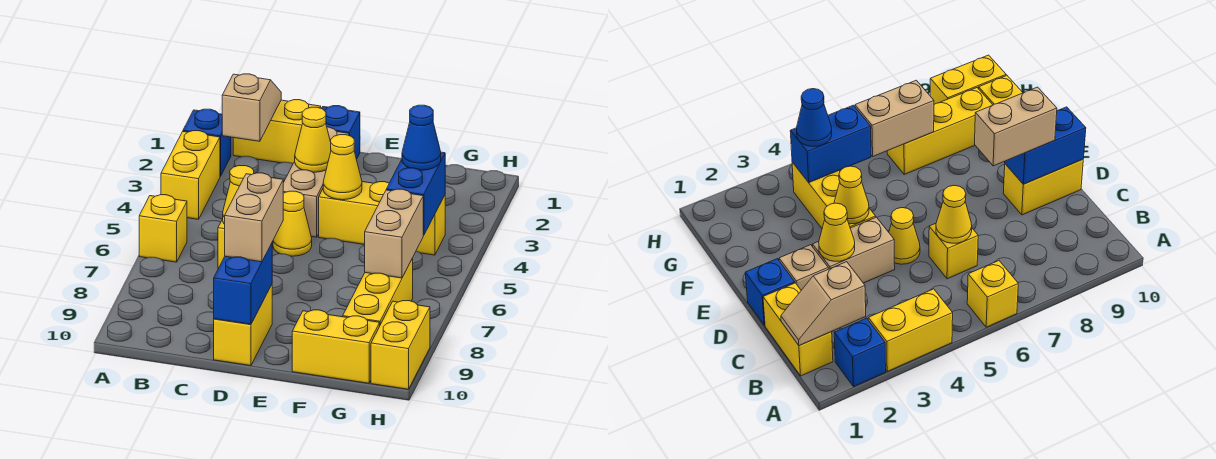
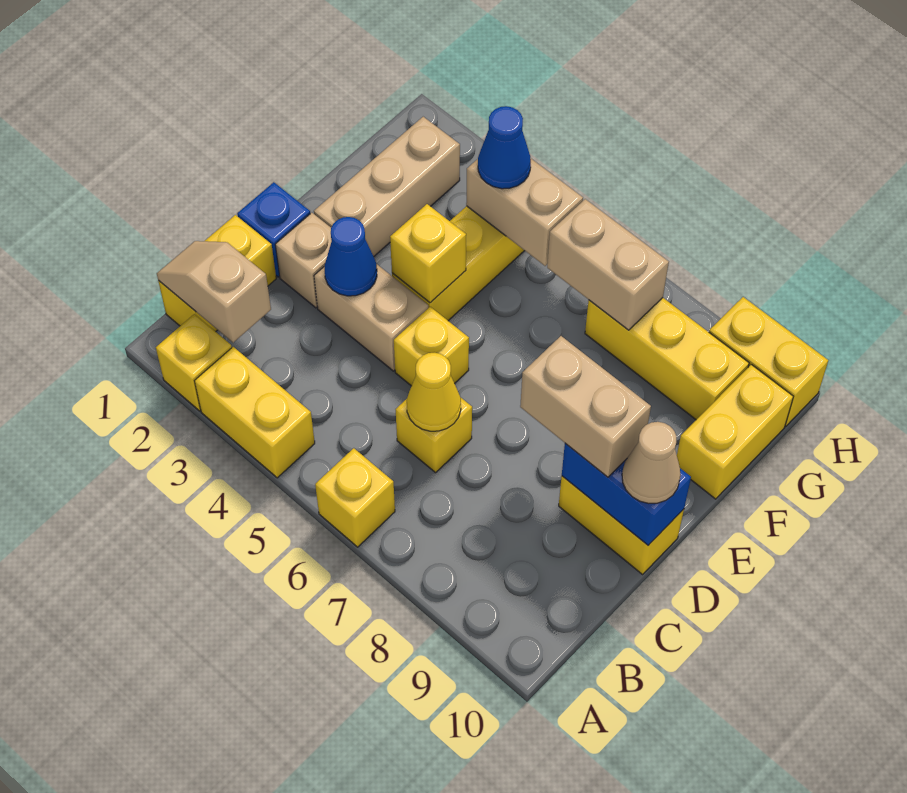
blue brick A2 level 1 -> yellow brick A2 level 1
yellow cone D3 level 2 -> blue cone D3 level 2
yellow cone D5 level 1 -> yellow brick D5 level 1
none -> tan cone D10 level 3
none -> tan brick E2:G2 level 1
yellow cone E4 level 2 -> yellow brick E4 level 2
blue brick G4:G5 level 2 -> tan brick G4:G5 level 2

